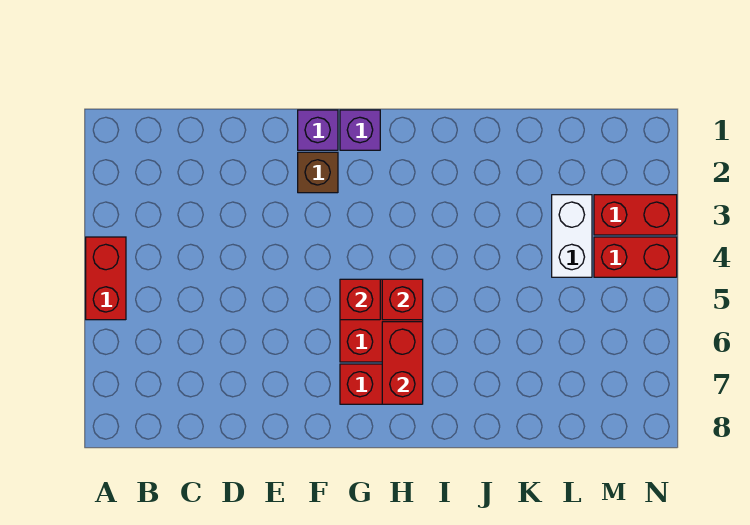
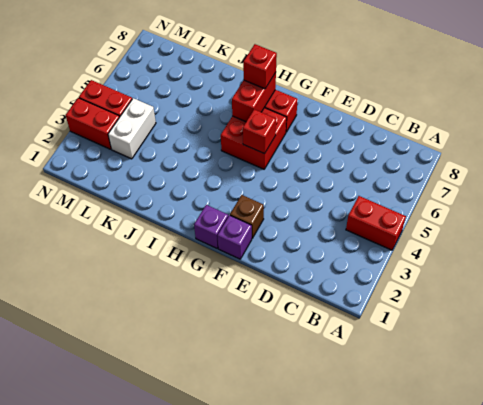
red brick A4:A5 level 1 -> red brick A4:B4 level 1
red brick H5 level 2 -> red brick H7 level 3

